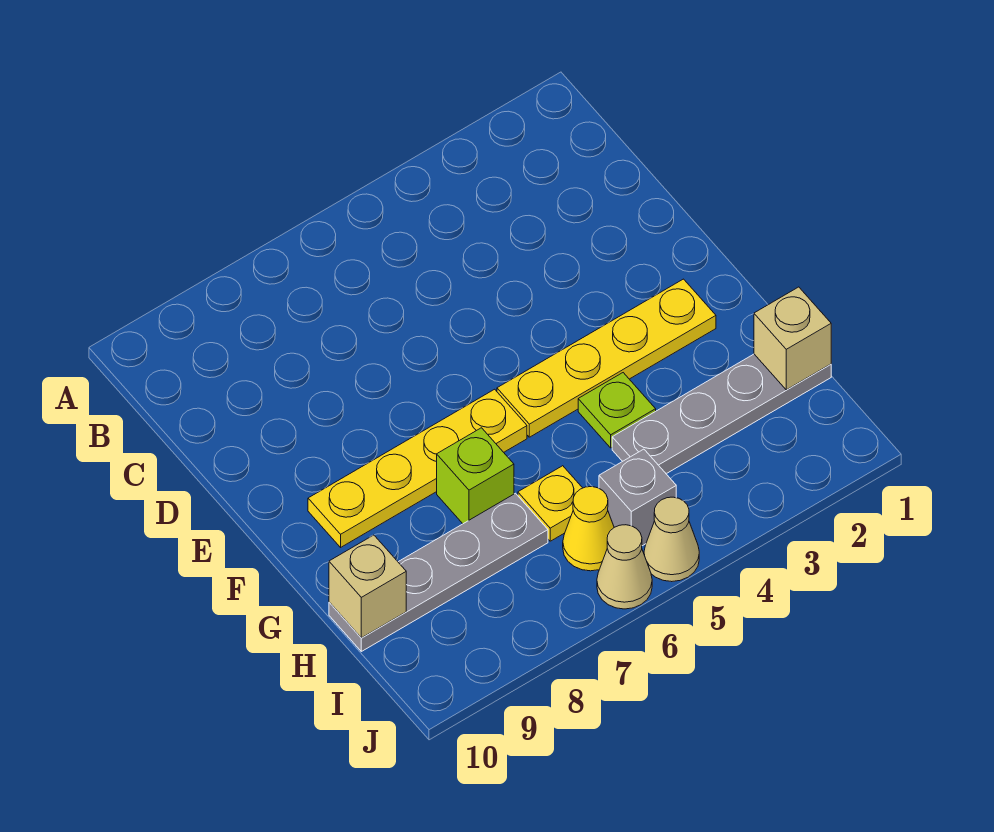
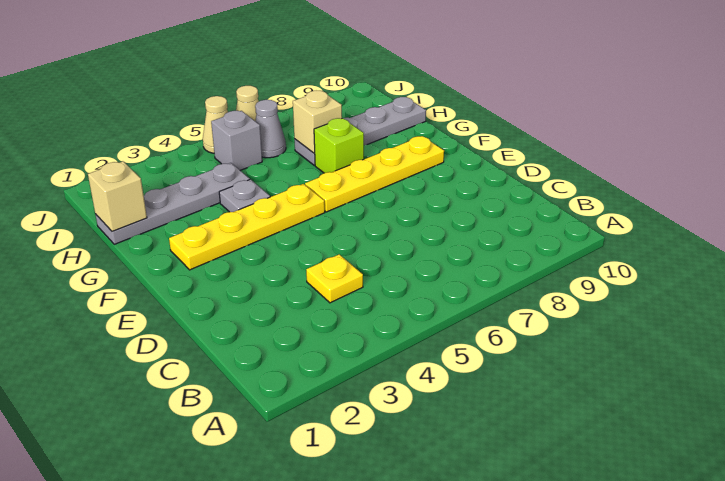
lime plate G4 level 1 -> grey plate G4 level 1
yellow plate H6 level 1 -> yellow plate C4 level 1
tan brick H10 level 2 -> tan brick H7 level 2
yellow cone I6 level 1 -> grey cone I6 level 1

